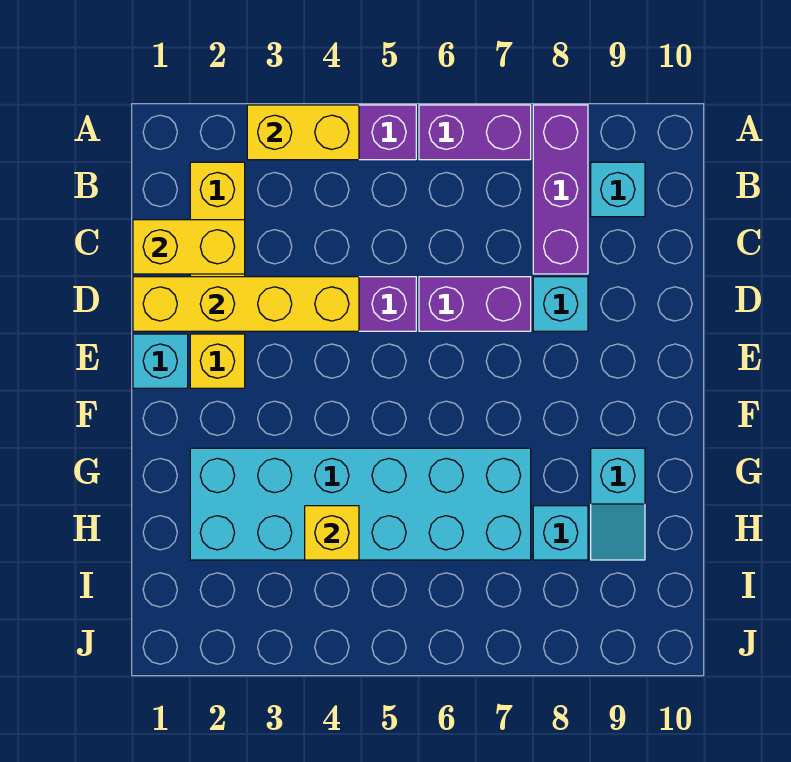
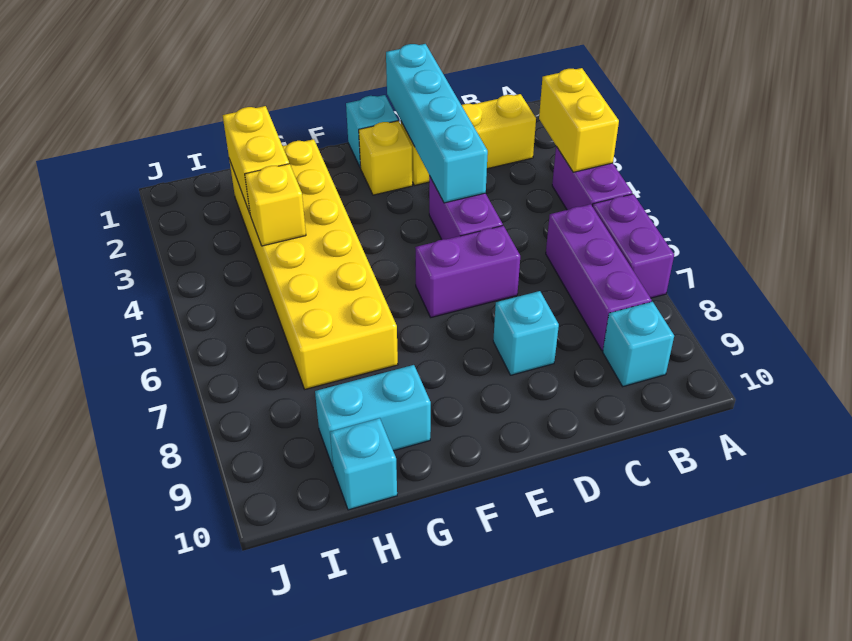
purple brick A8:C8 level 1 -> purple brick B6:B8 level 1
yellow brick C1:C2 level 2 -> yellow brick H2:H3 level 2
yellow brick D1:D4 level 2 -> cyan brick D1:D4 level 2
purple brick D6:D7 level 1 -> purple brick D6:E6 level 1
cyan brick G2:H7 level 1 -> yellow brick G2:H7 level 1
cyan slope G9:H9 level 1 top G -> cyan brick G9:H9 level 1
cyan brick H8 level 1 -> cyan brick H10 level 1

